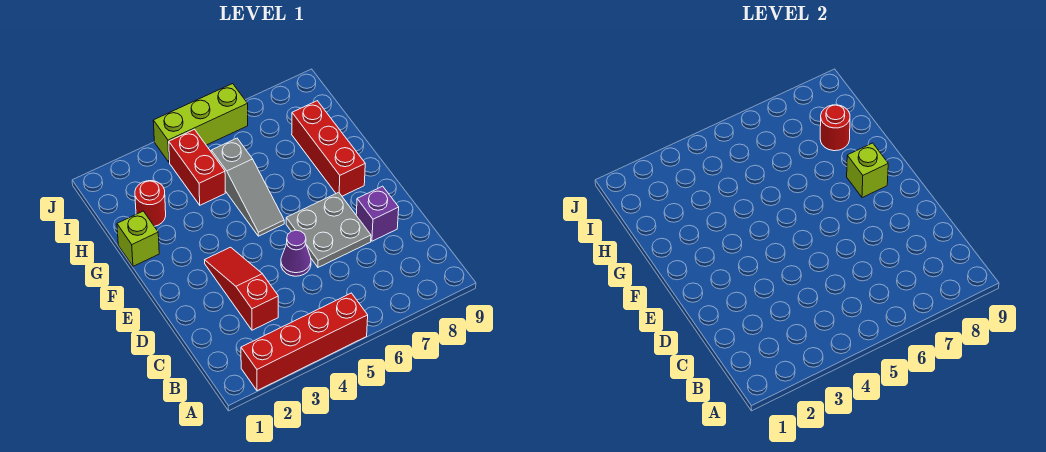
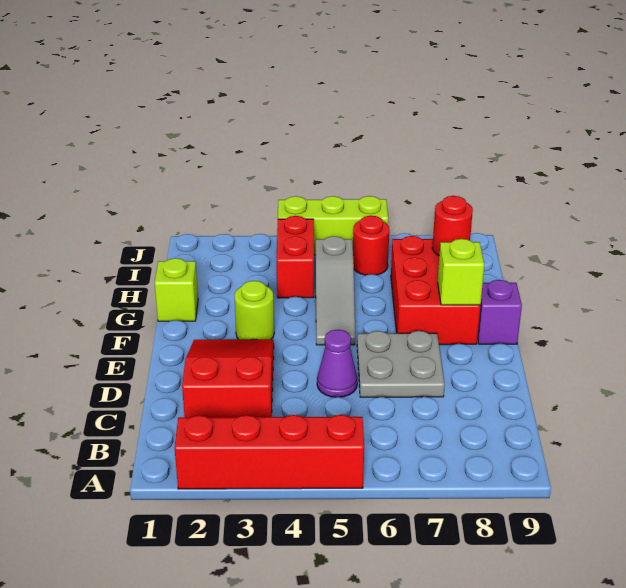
red slope C3:E3 level 1 top C -> red slope C2:E3 level 1 top C
purple brick D8 level 1 -> purple brick F9 level 1
none -> lime round brick F3 level 1
red brick F8:H8 level 1 -> red brick F7:H8 level 1
red round brick H2 level 1 -> red round brick I6 level 1

